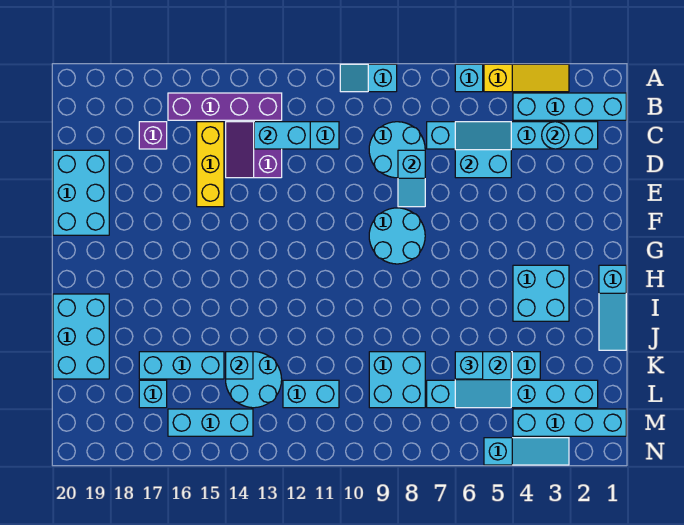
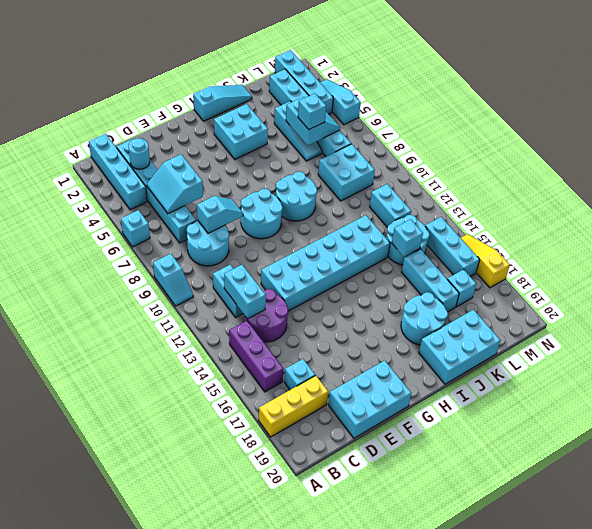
yellow slope A3:A5 level 1 top 5 -> yellow slope N15:N17 level 1 top 17
purple brick B13:B16 level 1 -> purple brick B14:B16 level 1
purple slope C13:D14 level 1 top 13 -> purple round brick C13:D14 level 1
yellow brick C15:E15 level 1 -> yellow brick A18:C18 level 1
purple brick C17 level 1 -> cyan brick C17 level 1
none -> cyan brick E12:J13 level 1
none -> cyan round brick H8:I9 level 1
none -> cyan round brick I17:J18 level 1

